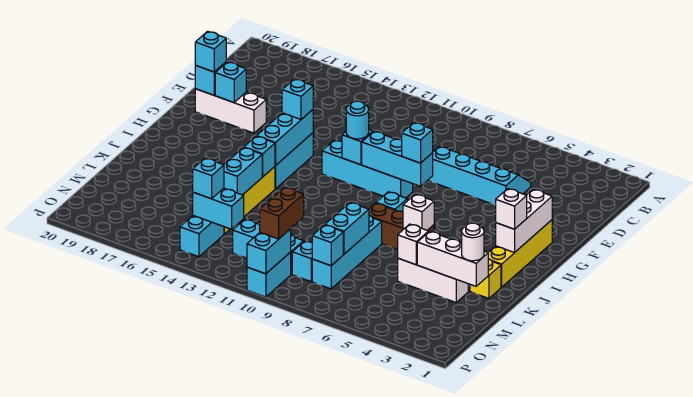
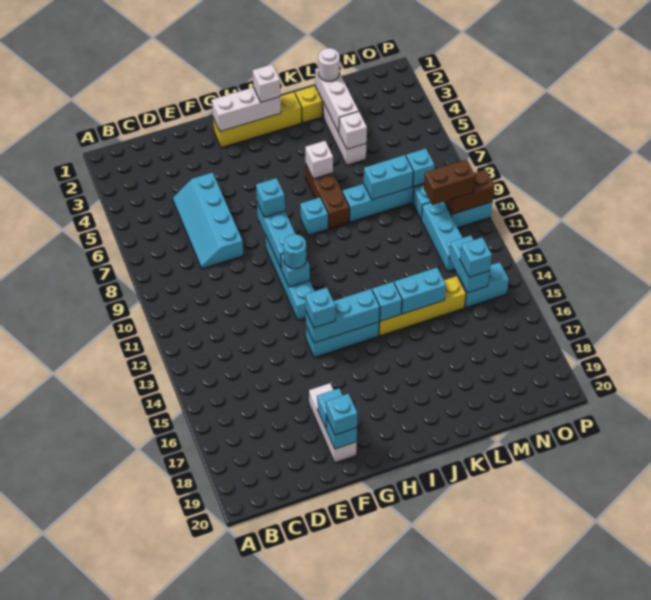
cyan brick O10:P10 level 2 -> brown brick O10:P10 level 2

